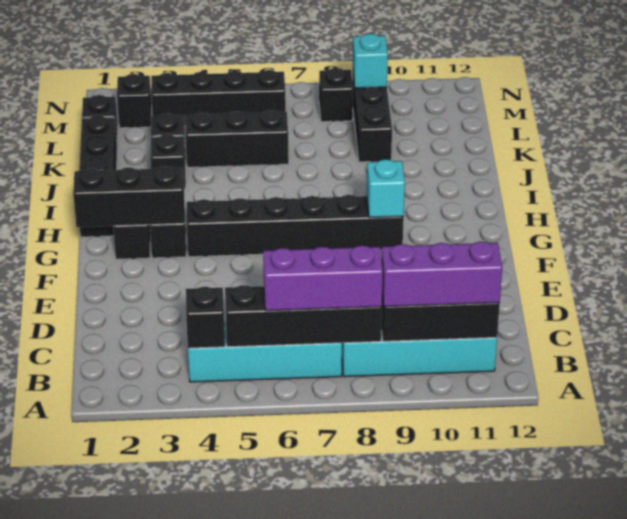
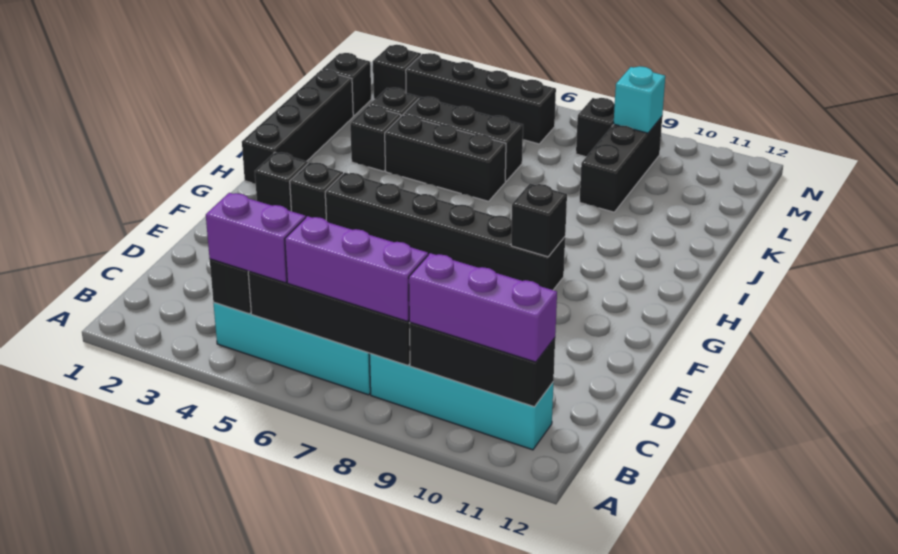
none -> purple brick B4:B5 level 3
black brick G1:G3 level 2 -> black brick J4:J6 level 1
cyan brick G9 level 2 -> black brick G9 level 2

